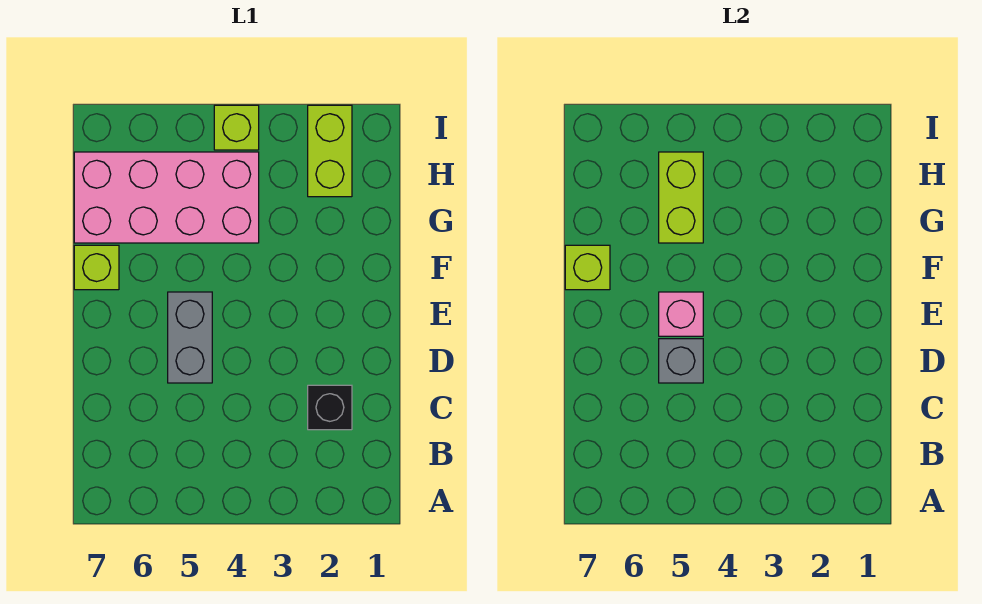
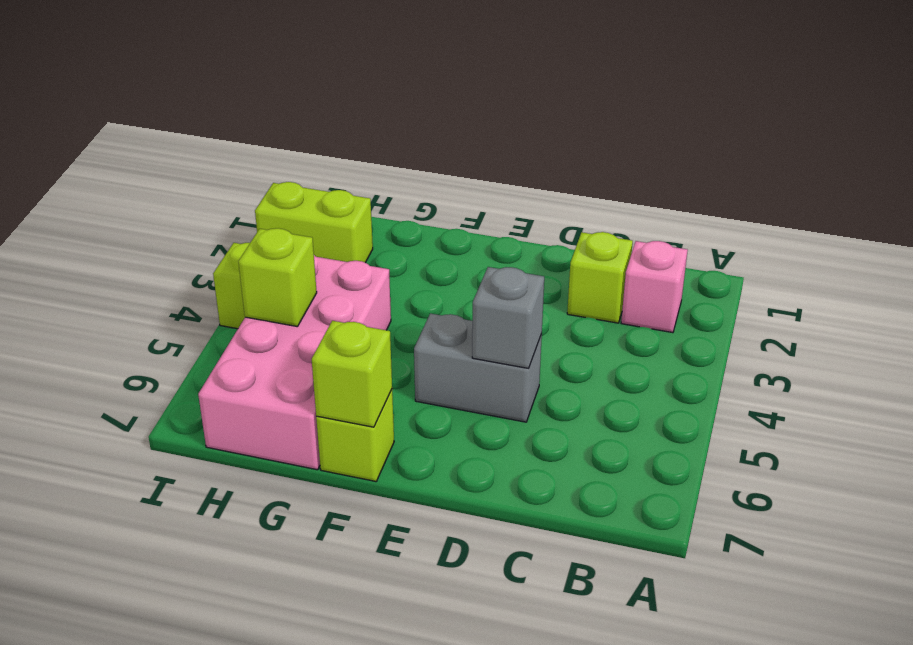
black brick C2 level 1 -> lime brick C2 level 1
pink brick E5 level 2 -> pink brick B2 level 1
lime brick G5:H5 level 2 -> lime brick H5 level 2

